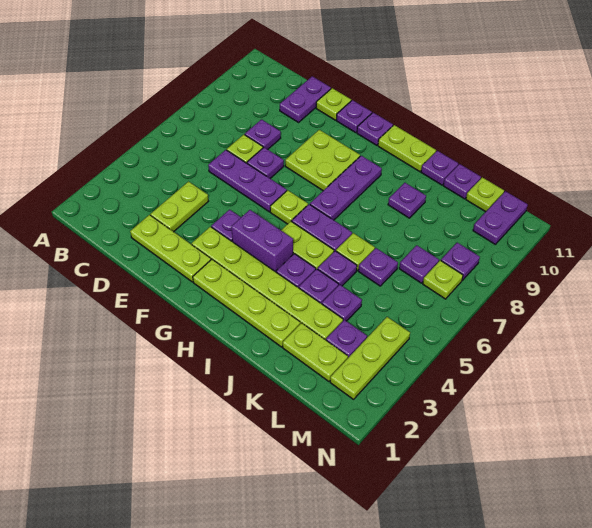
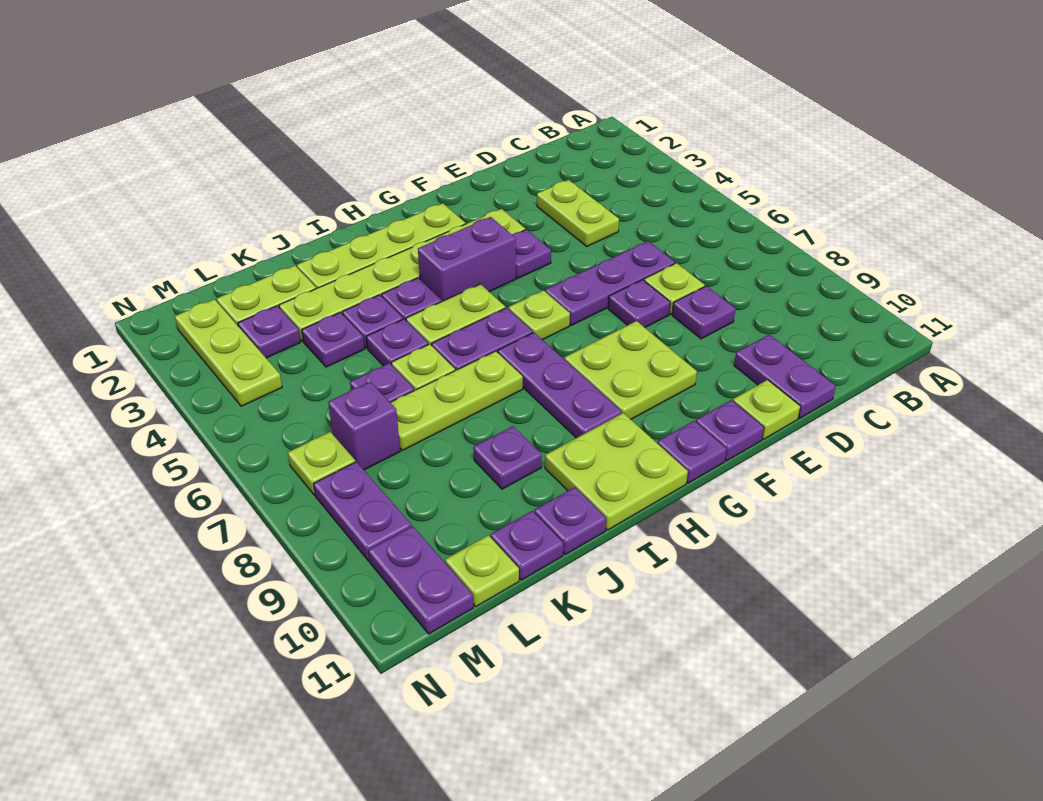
lime plate D2:F2 level 1 -> lime plate I7:K7 level 1
lime plate H11:I11 level 1 -> lime plate H10:I11 level 1
purple plate L7 level 1 -> purple brick L7 level 1
purple plate M8 level 1 -> purple plate M8:M9 level 1

